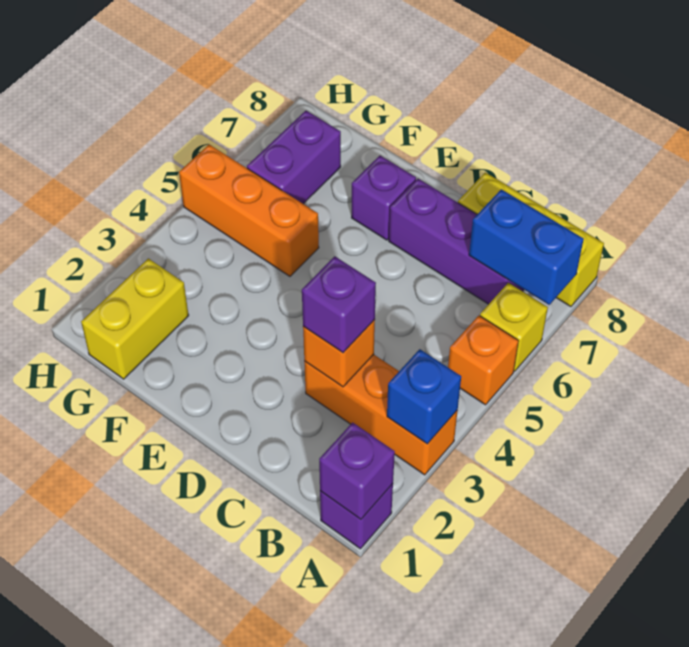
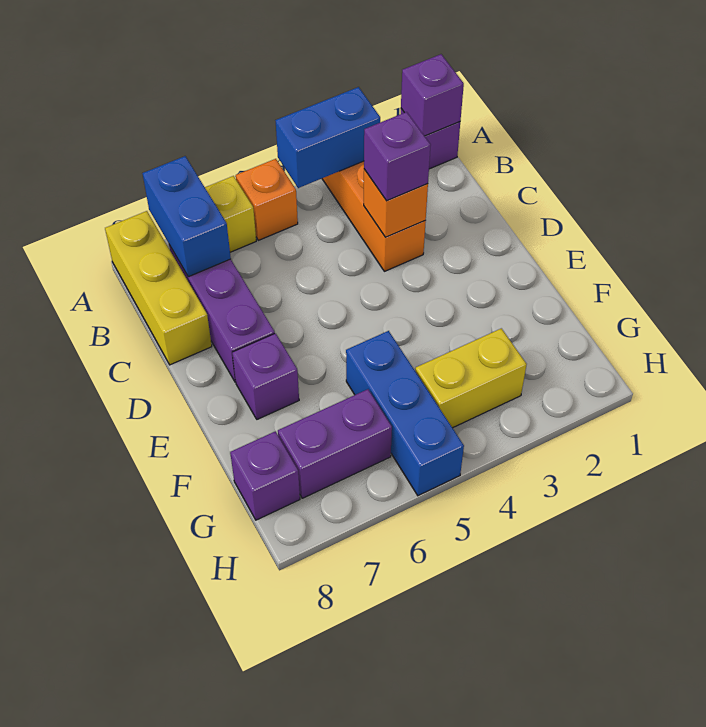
blue brick A3 level 2 -> blue brick A3:A4 level 2
orange brick F5:H5 level 1 -> blue brick F5:H5 level 1
yellow brick G1:G2 level 1 -> yellow brick G3:G4 level 1
none -> purple brick G8 level 1

